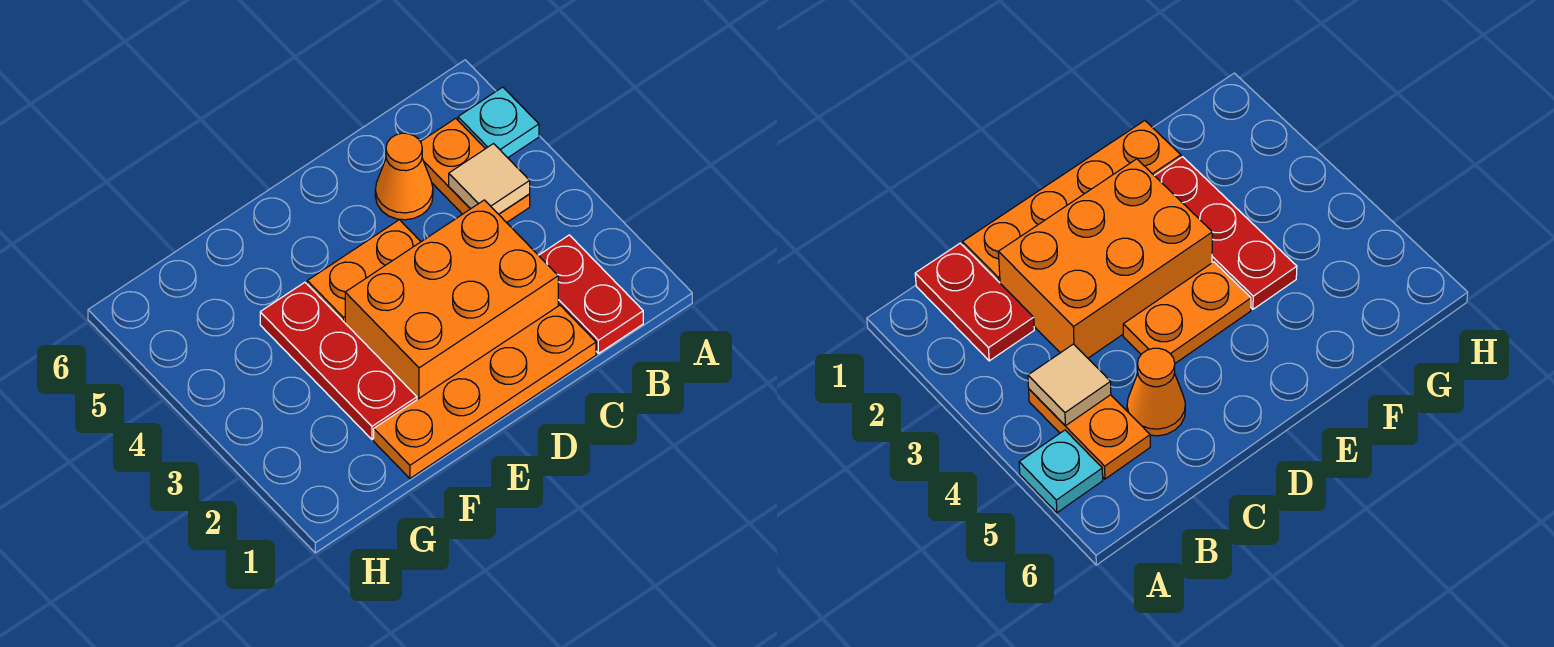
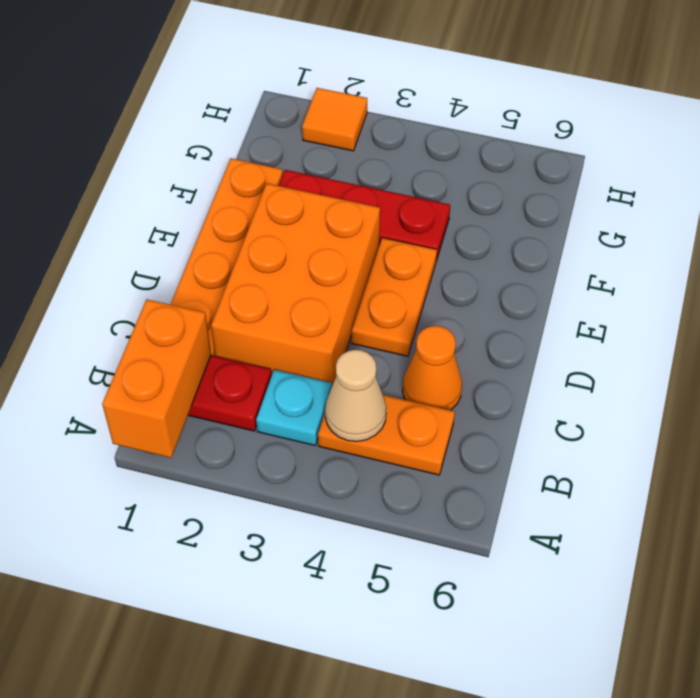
none -> orange brick A1:B1 level 2
cyan plate A5 level 1 -> cyan plate B3 level 1
tan tile B4 level 2 -> tan cone B4 level 2
none -> orange tile H2 level 1

